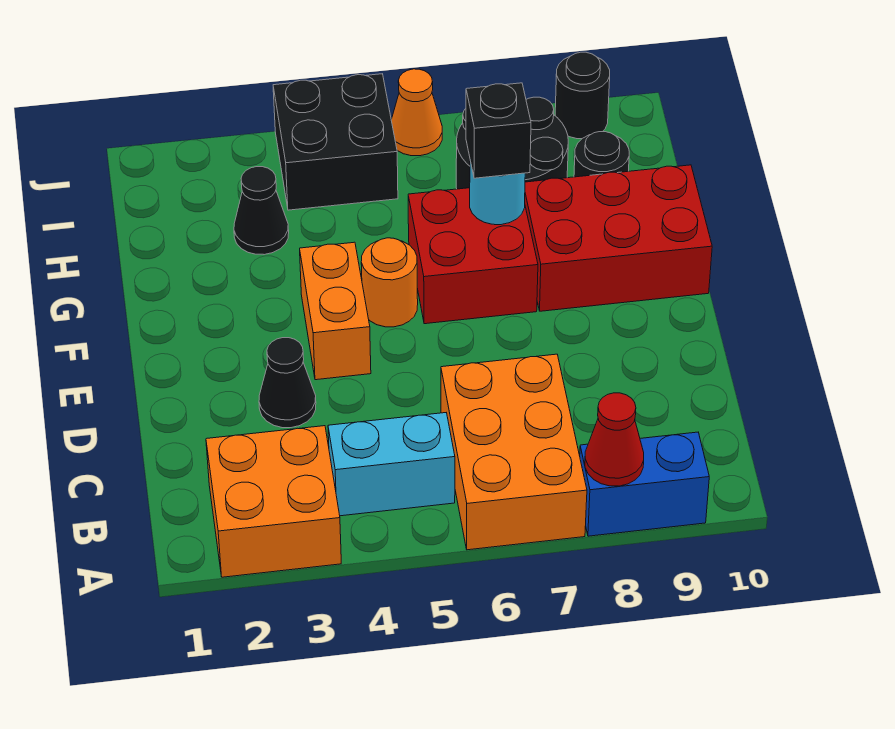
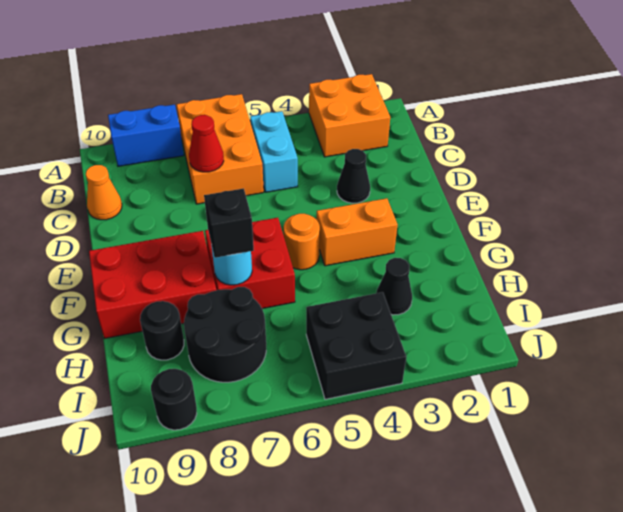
red cone A8 level 2 -> red cone C7 level 2
cyan brick B4:B5 level 1 -> cyan brick B5:C5 level 1
orange brick E4:F4 level 1 -> orange brick F3:F4 level 1
orange cone J6 level 1 -> orange cone C10 level 1

